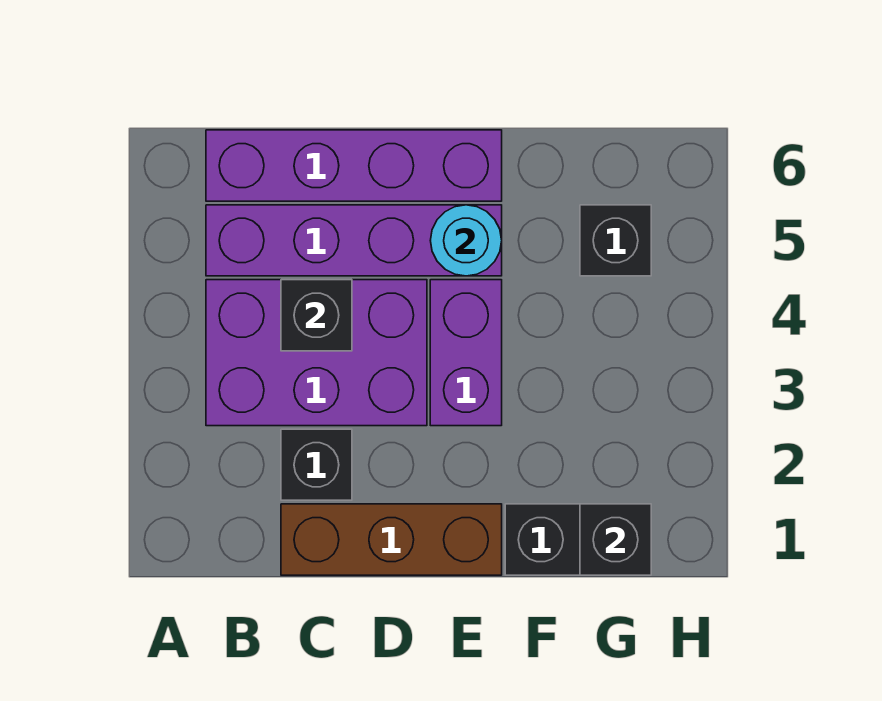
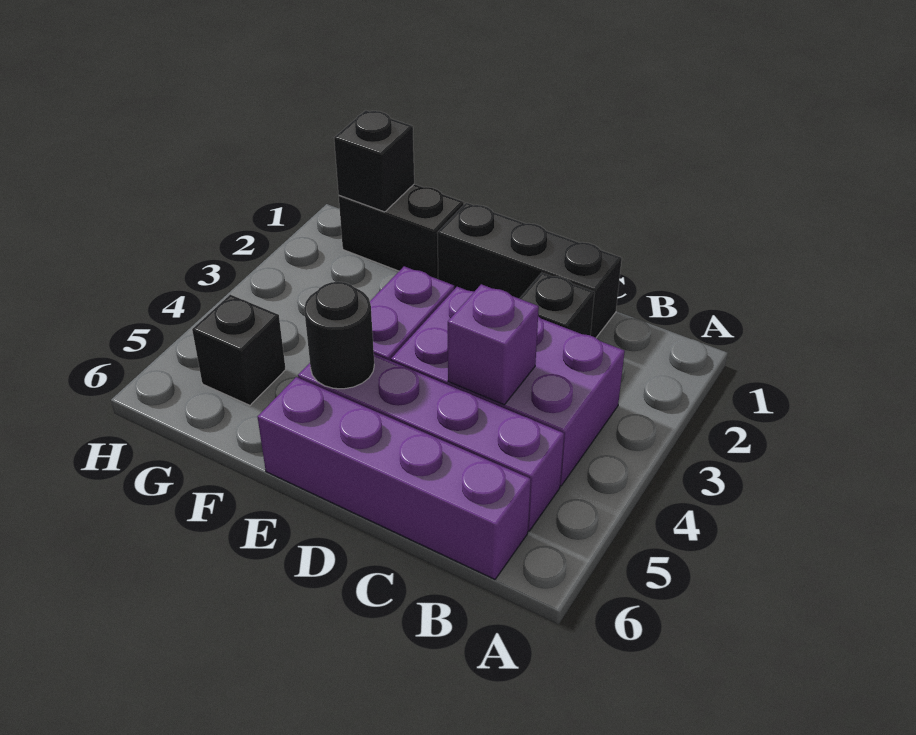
brown brick C1:E1 level 1 -> black brick C1:E1 level 1
black brick C4 level 2 -> purple brick C4 level 2
cyan round brick E5 level 2 -> black round brick E5 level 2

